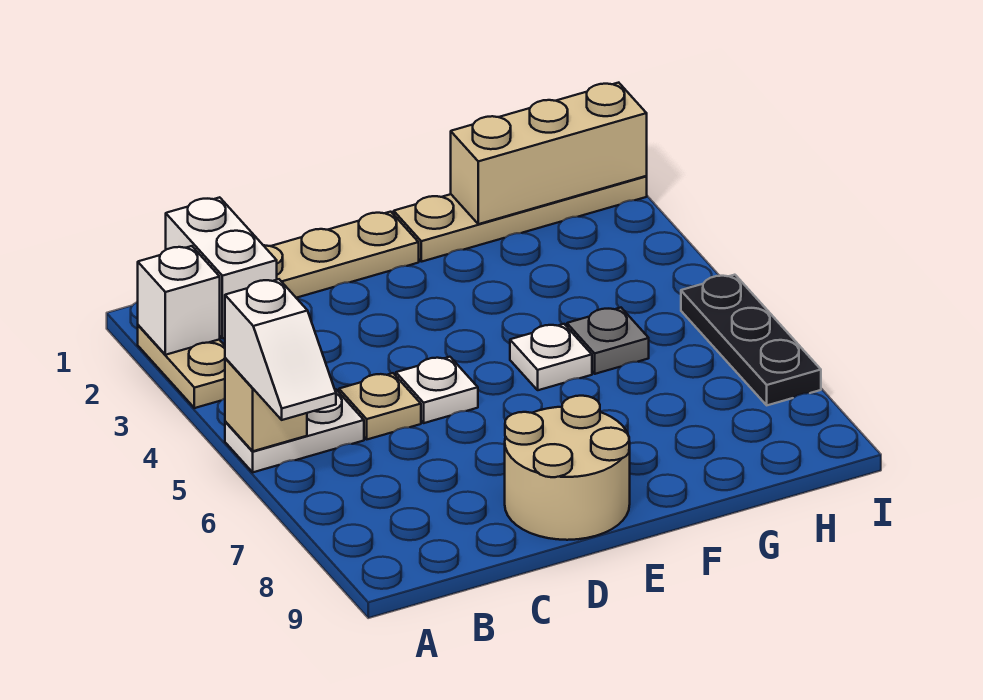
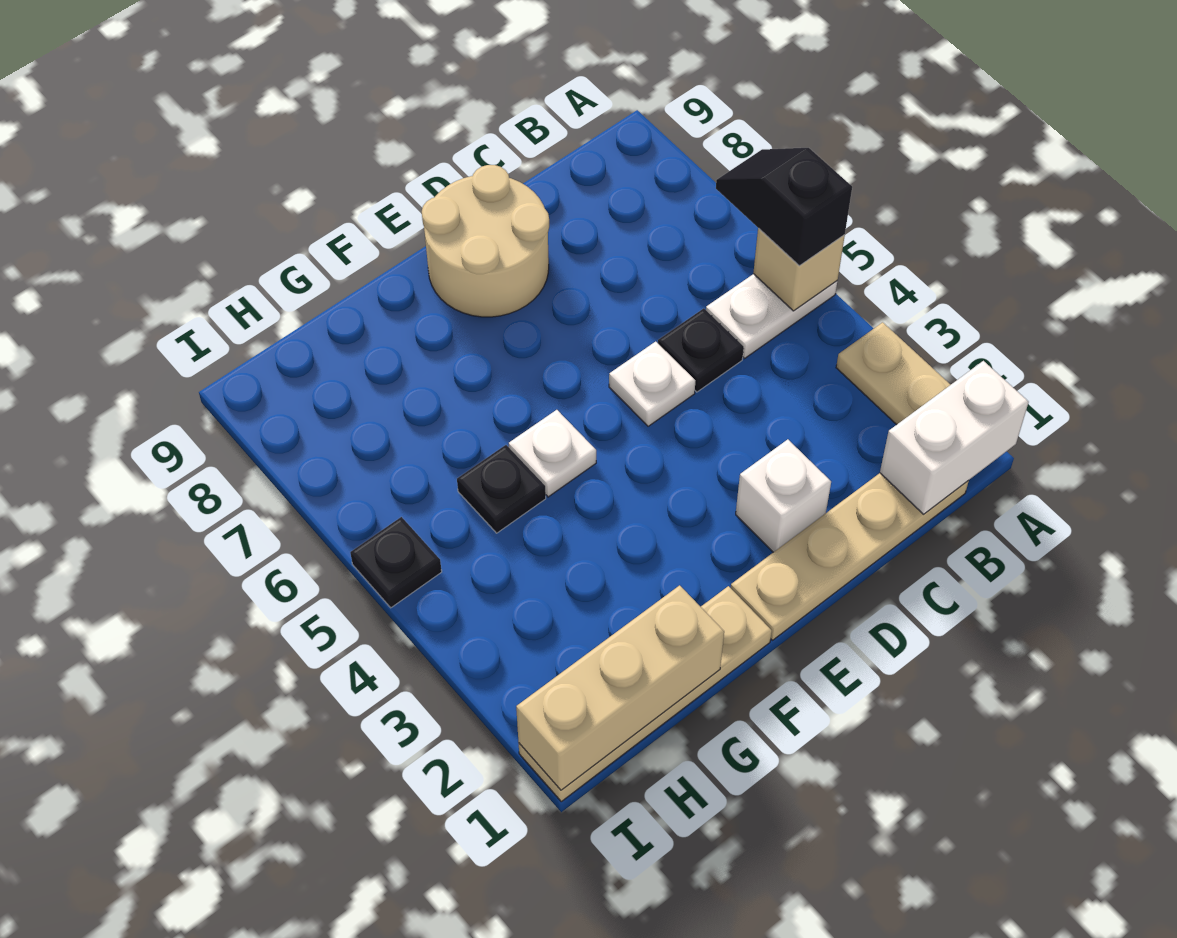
white brick A2 level 2 -> white brick D2 level 1
white slope A5:A6 level 3 top 5 -> black slope A5:A6 level 3 top 5
white brick B1:B2 level 2 -> white brick A1:B1 level 2
tan plate C5 level 1 -> black plate C5 level 1
grey plate G5 level 1 -> black plate G5 level 1
black plate I5:I7 level 1 -> black plate I5 level 1

